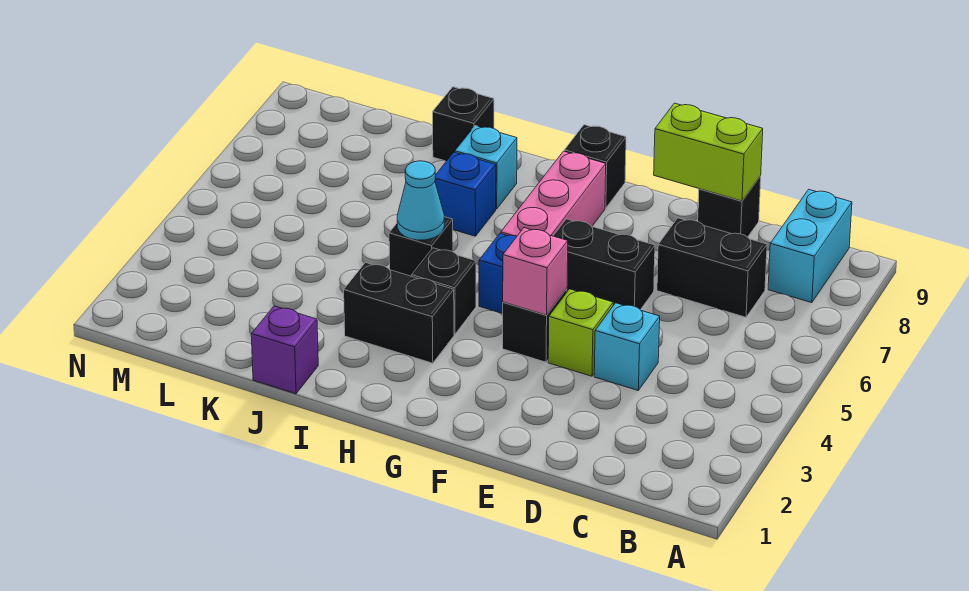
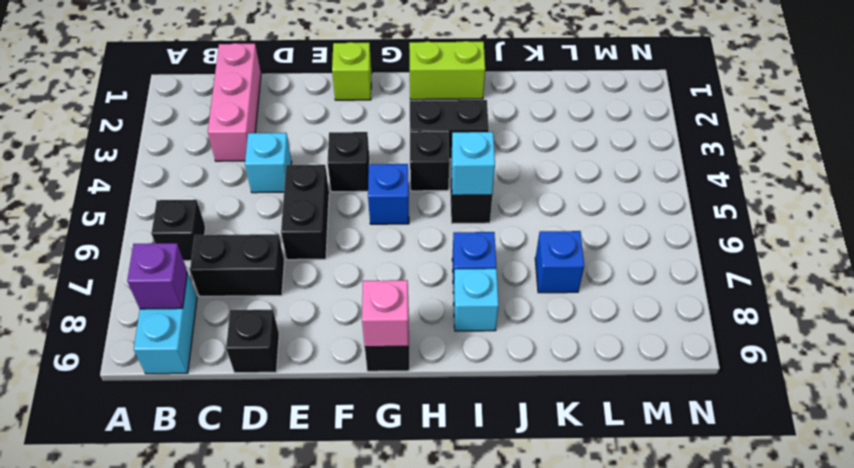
lime brick D9:E9 level 2 -> lime brick H1:I1 level 1
lime brick E4 level 1 -> lime brick F1 level 1
black brick E6:F6 level 1 -> black brick E5:E6 level 1
pink brick F4 level 2 -> pink brick G9 level 2
pink brick G6:G8 level 1 -> pink brick C1:C3 level 1
cyan cone I5 level 2 -> cyan brick I5 level 2
purple brick J1 level 1 -> purple brick B8 level 2
black brick J9 level 1 -> black brick B6 level 1
none -> blue brick K7 level 1

